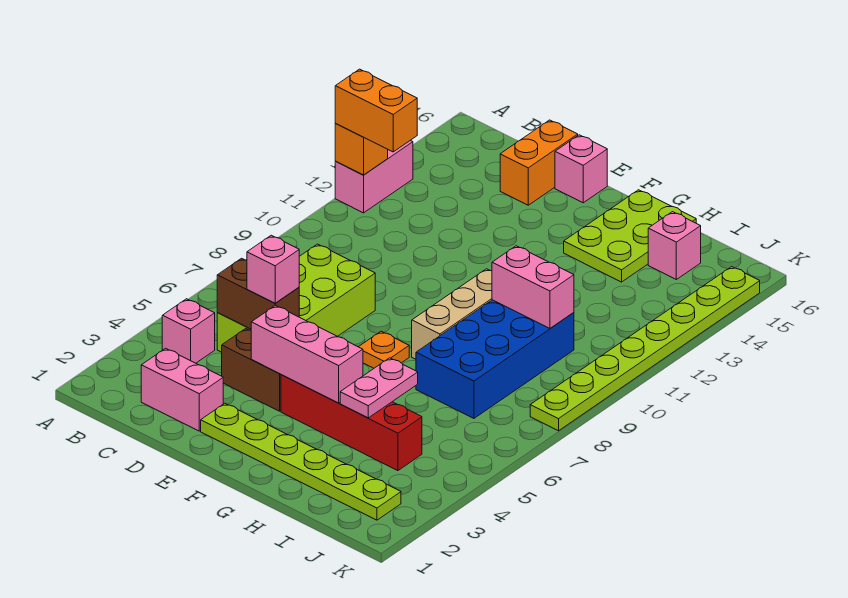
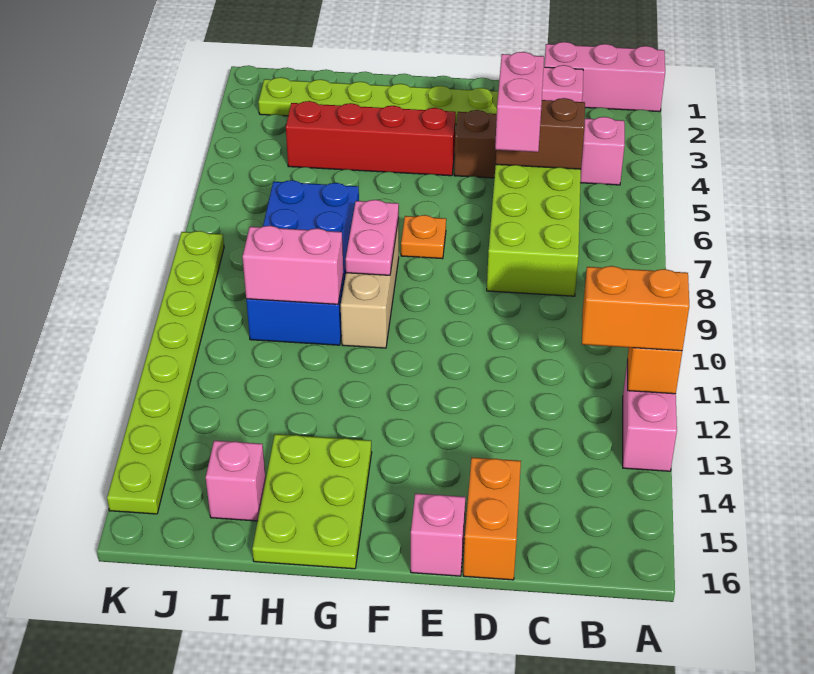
pink brick D5 level 3 -> pink brick D5:D6 level 3
pink brick E4:G4 level 2 -> pink brick A1:C1 level 1
pink plate H4:H5 level 2 -> pink plate G8:G9 level 2

